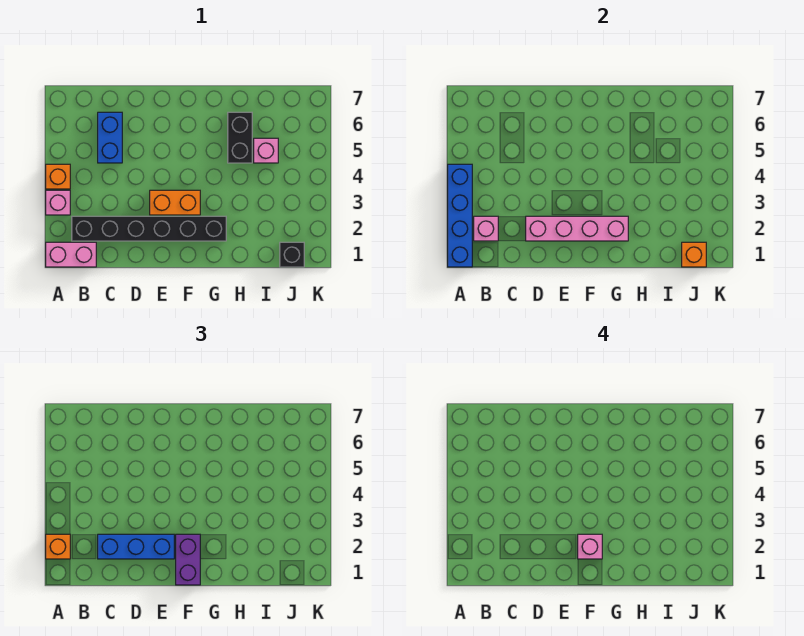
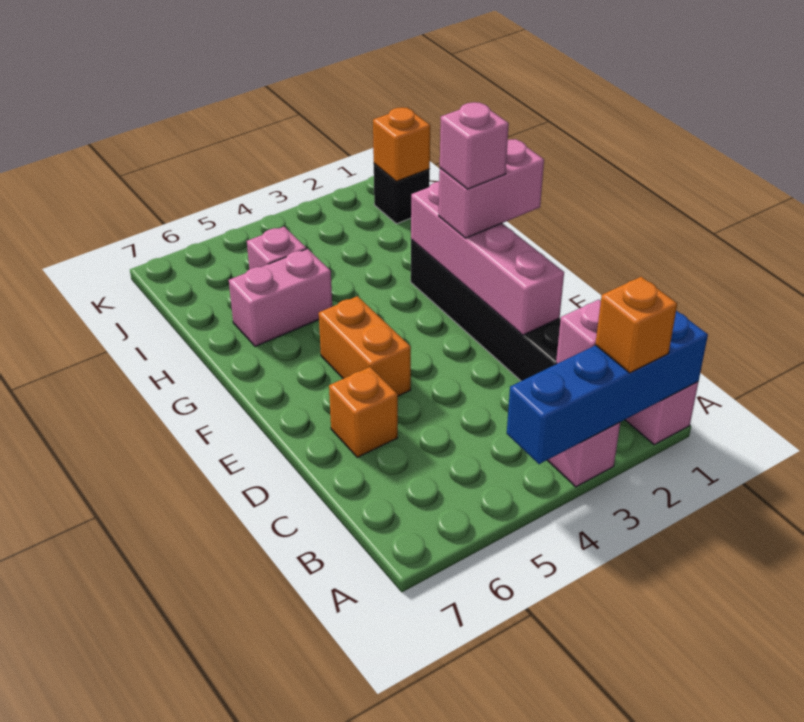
orange brick A4 level 1 -> orange brick D6 level 1
blue brick C2:E2 level 3 -> none
blue brick C5:C6 level 1 -> none
orange brick E3:F3 level 1 -> orange brick E5:F5 level 1
purple brick F1:F2 level 3 -> pink brick F1:F2 level 3
black brick H5:H6 level 1 -> pink brick H5:H6 level 1

